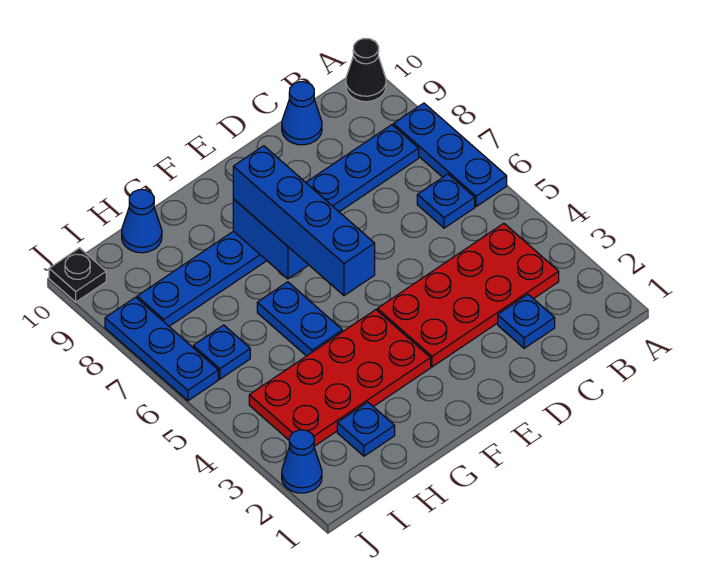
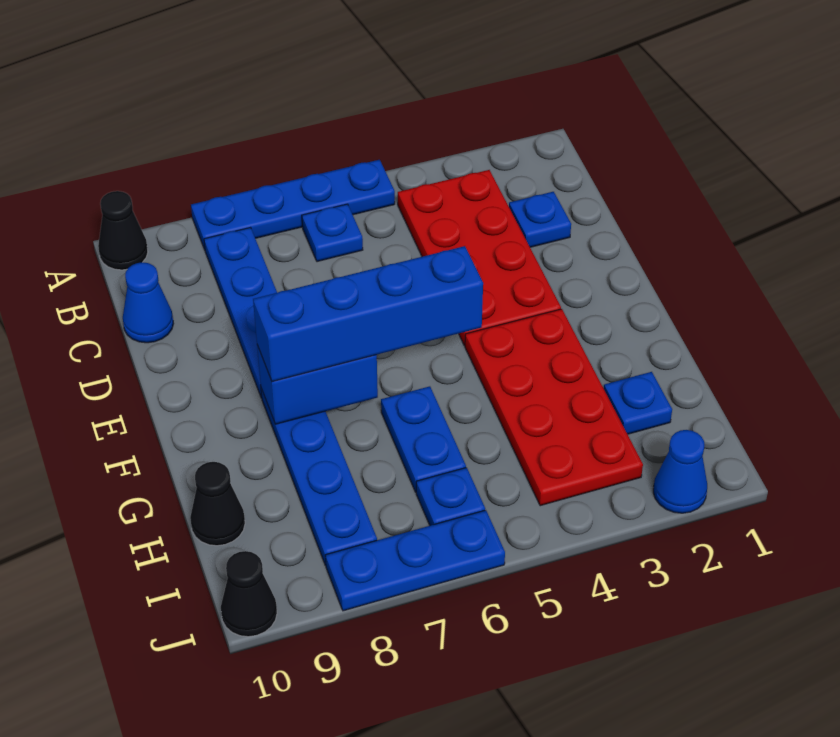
blue plate A6:A8 level 1 -> blue plate A5:A8 level 1
blue plate G5:G6 level 1 -> blue plate G6:H6 level 1
blue cone H10 level 1 -> black cone H10 level 1
black plate J10 level 1 -> black cone J10 level 1

